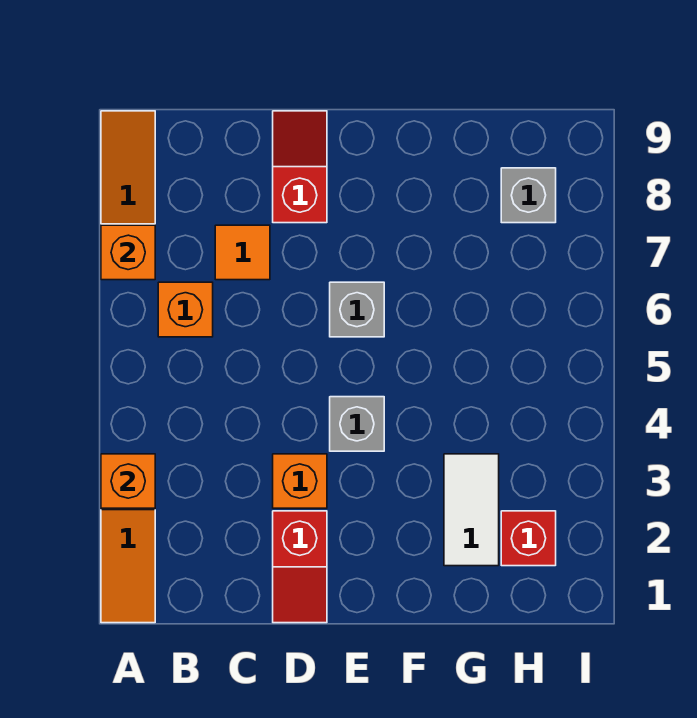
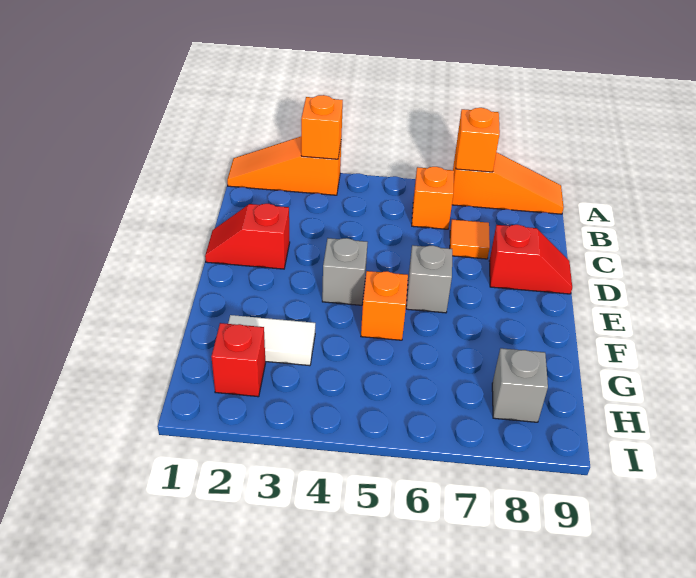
orange brick D3 level 1 -> orange brick F5 level 1

